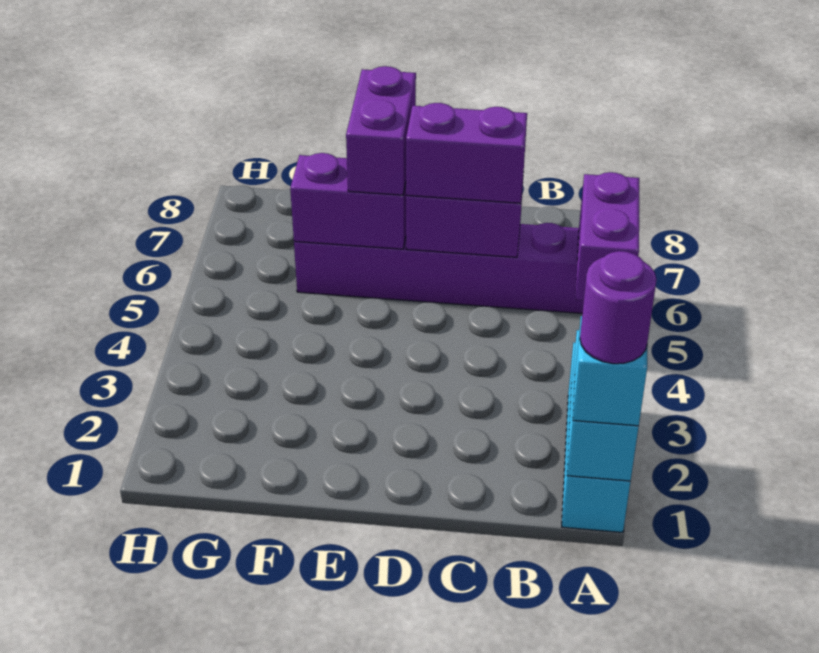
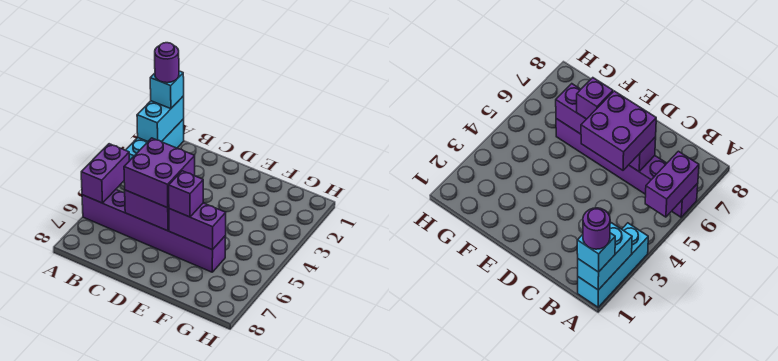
purple brick C6:D6 level 3 -> purple brick C5:D6 level 3
purple brick E6:E7 level 3 -> purple brick E6 level 3

